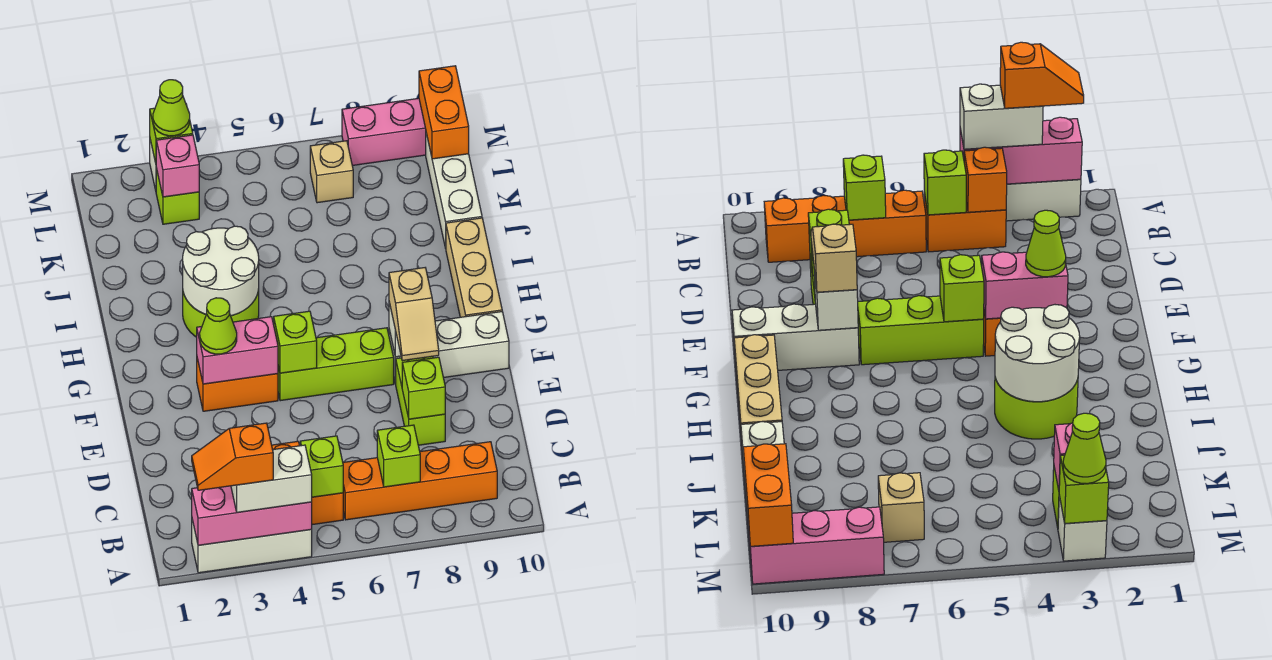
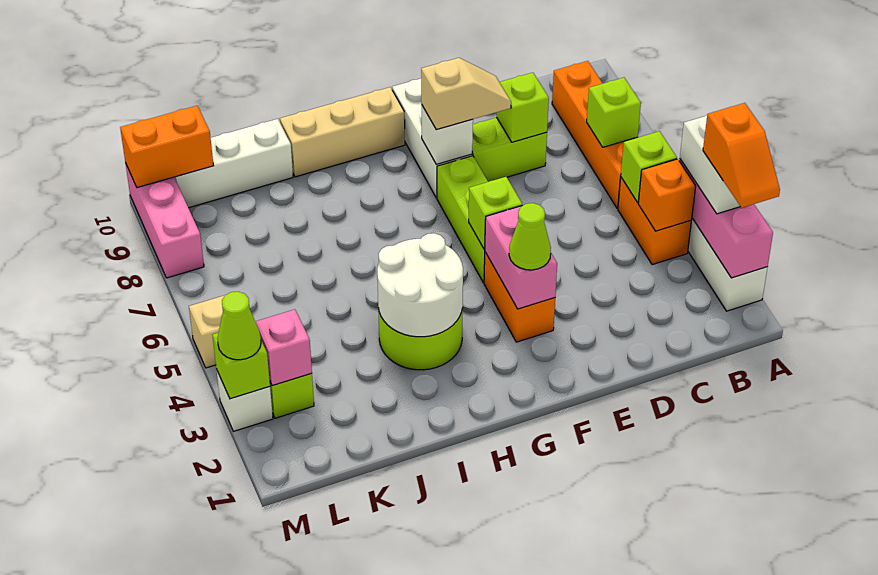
tan brick L7 level 1 -> tan brick M5 level 1

